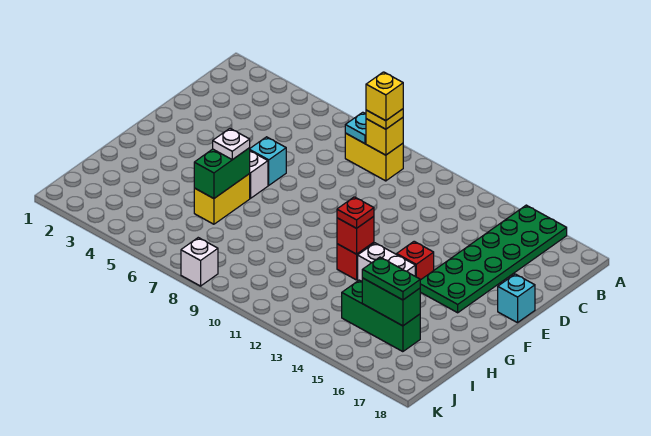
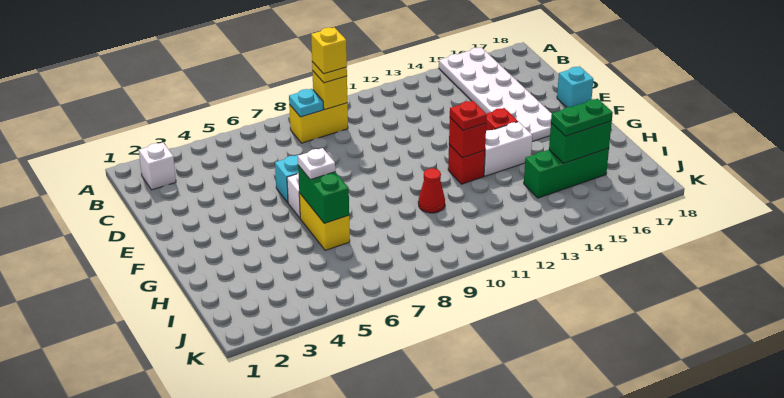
green plate A15:F16 level 1 -> white plate A15:F16 level 1
none -> red cone H10 level 1
white brick K8 level 1 -> white brick B2 level 1

